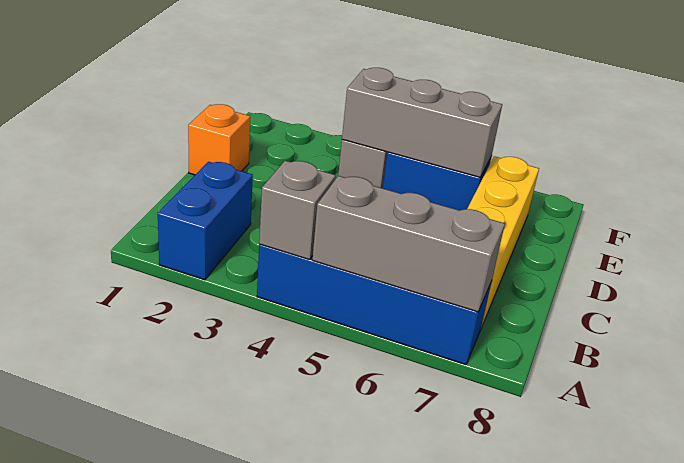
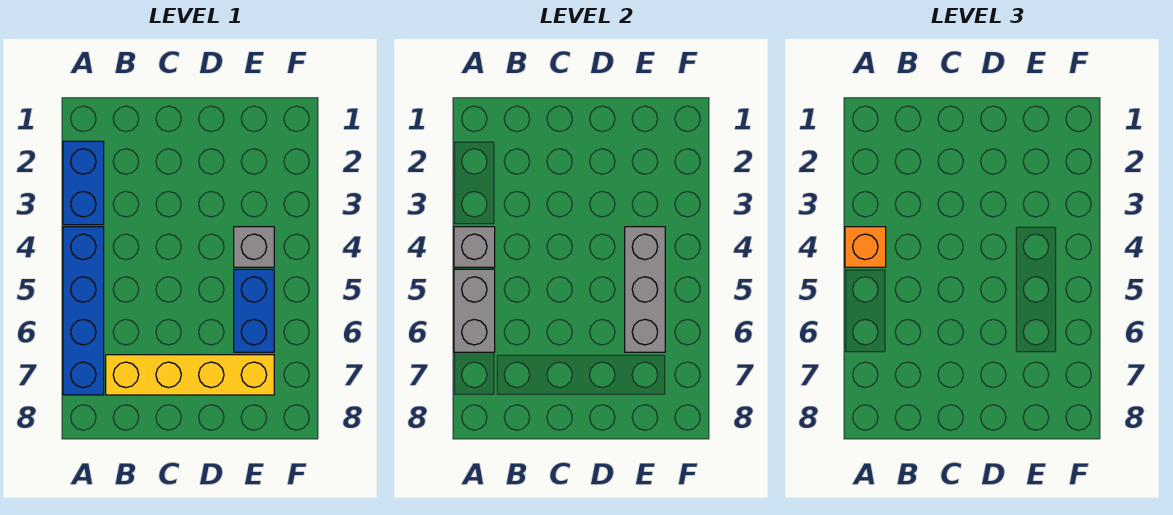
blue brick A2:B2 level 1 -> blue brick A2:A3 level 1
grey brick A5:A7 level 2 -> grey brick A5:A6 level 2
orange brick D1 level 1 -> orange brick A4 level 3

